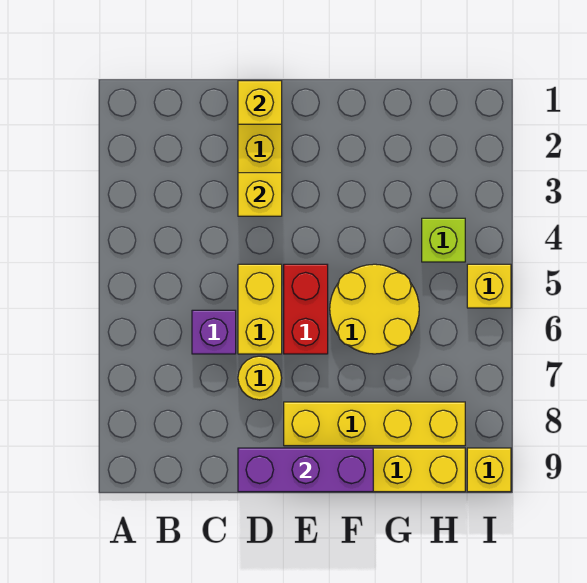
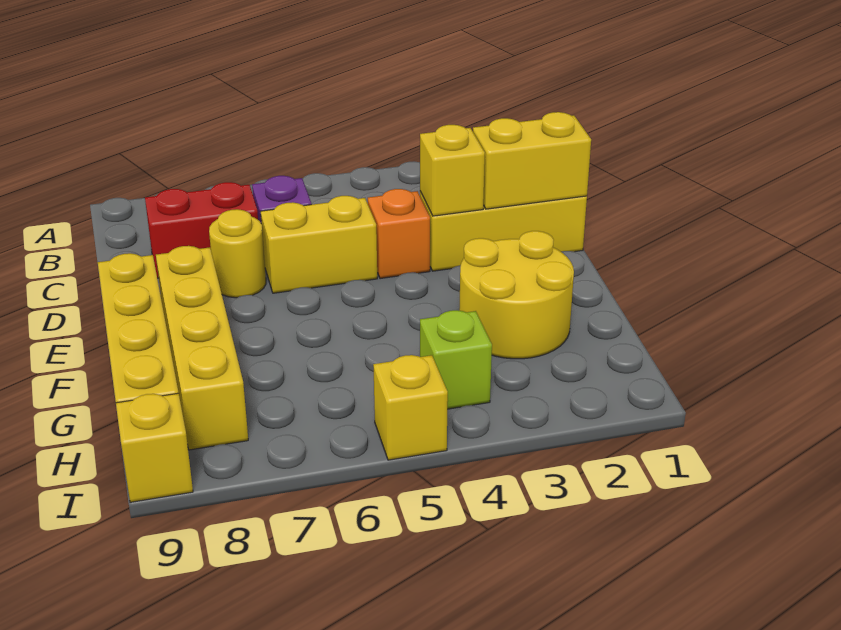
yellow brick D1 level 2 -> yellow brick D1:D2 level 2
none -> orange brick D4 level 1
purple brick D9:F9 level 2 -> none
red brick E5:E6 level 1 -> red brick C7:C8 level 1
yellow round brick F5:G6 level 1 -> yellow round brick F2:G3 level 1

